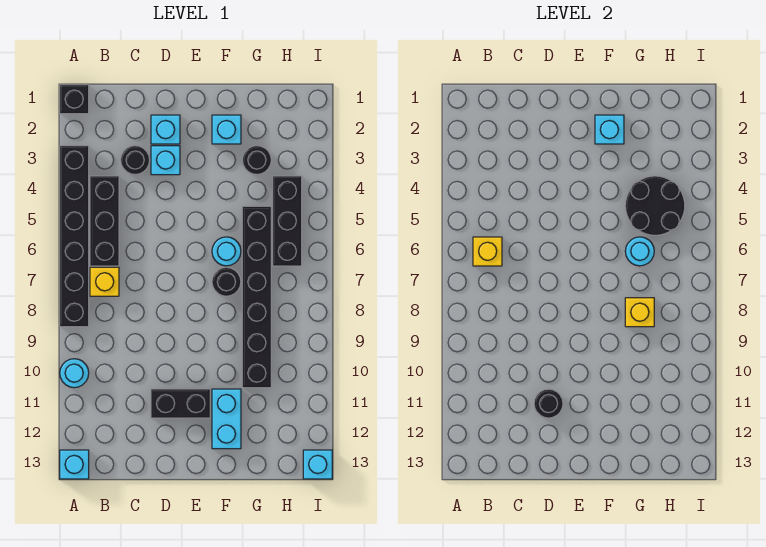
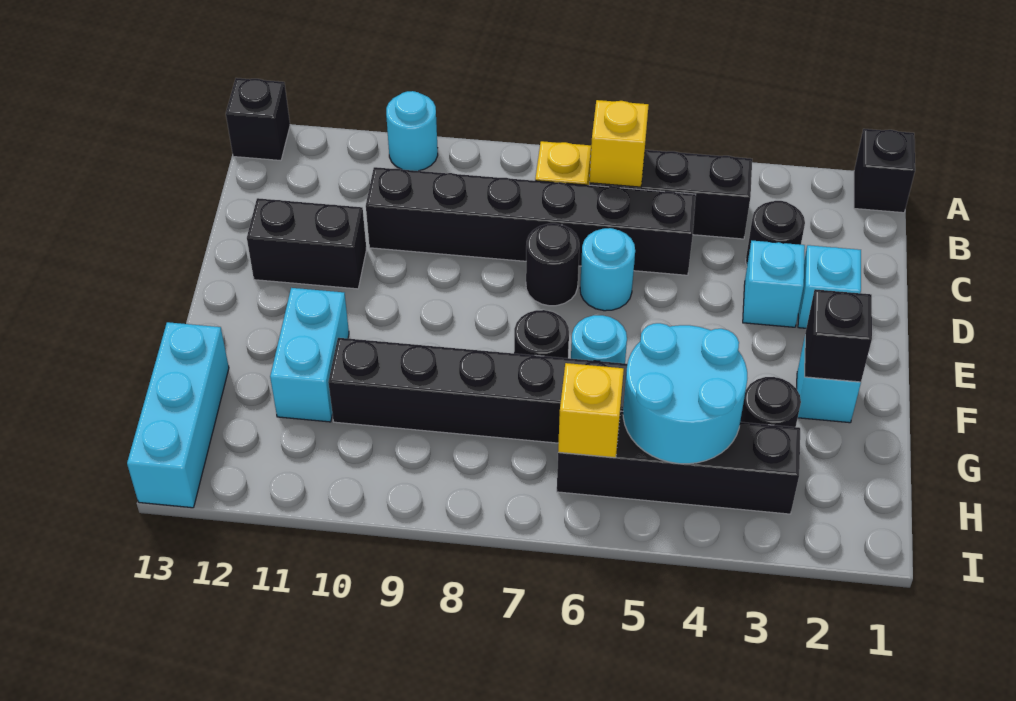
black brick A3:A8 level 1 -> black brick C5:C10 level 1
cyan brick A13 level 1 -> black brick A13 level 1
black brick D11:E11 level 1 -> black brick D11:D12 level 1
black round brick D11 level 2 -> black round brick D7 level 1
cyan brick F2 level 2 -> black brick F2 level 2
cyan brick F11:F12 level 1 -> cyan brick F11:G11 level 1
black round brick G4:H5 level 2 -> cyan round brick G4:H5 level 2
cyan round brick G6 level 2 -> cyan round brick D6 level 1
yellow brick G8 level 2 -> yellow brick H6 level 2
black brick H4:H6 level 1 -> black brick H3:H6 level 1
cyan brick I13 level 1 -> cyan brick G13:I13 level 1

